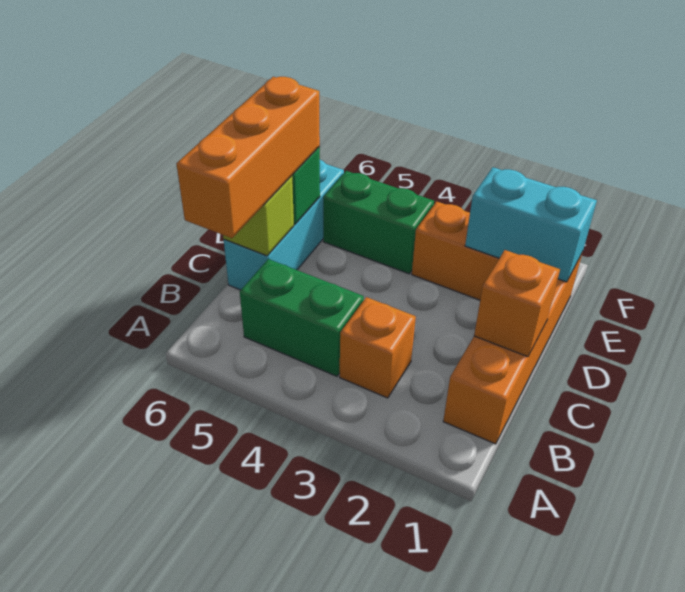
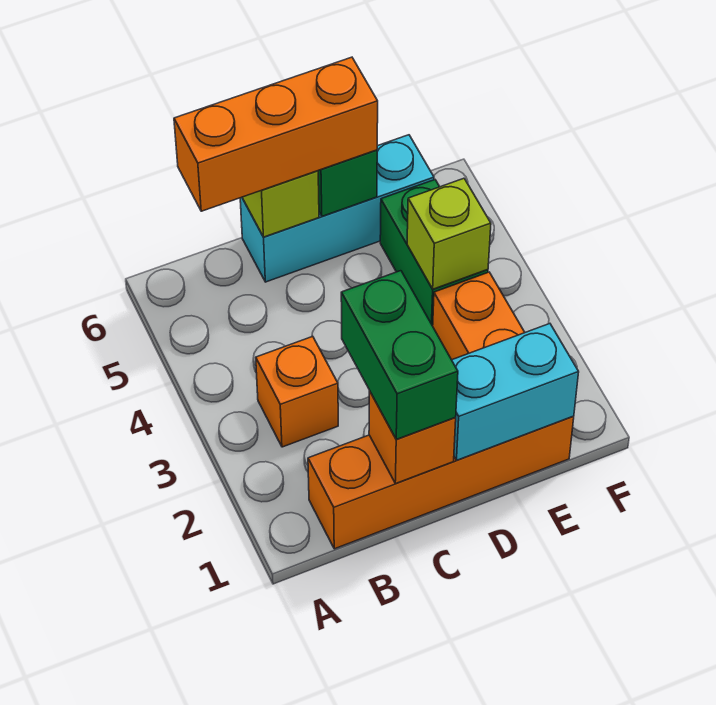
green brick B4:B5 level 1 -> green brick C1:C2 level 3
cyan brick E1:E2 level 2 -> cyan brick D1:E1 level 2
none -> lime brick E4 level 2

